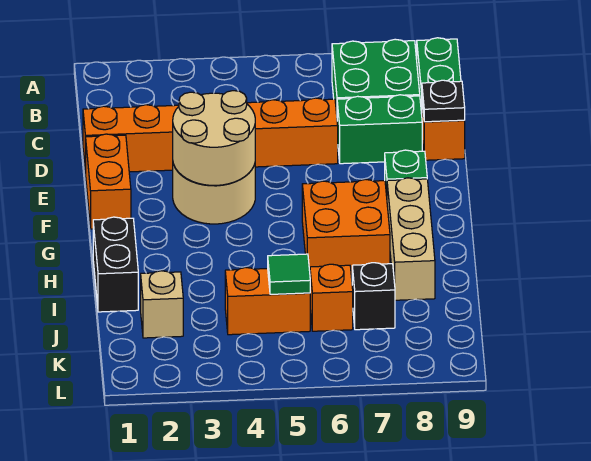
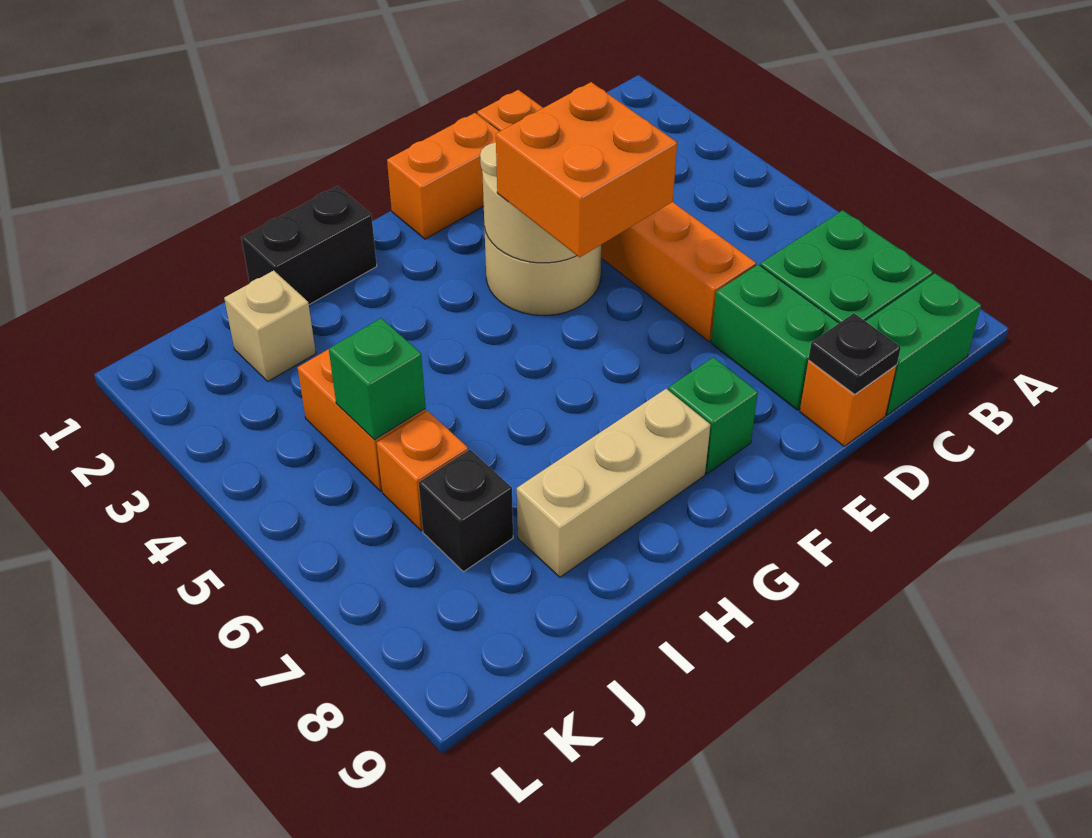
orange brick G6:H7 level 1 -> orange brick E4:F5 level 3
green tile J5 level 2 -> green brick J5 level 2

